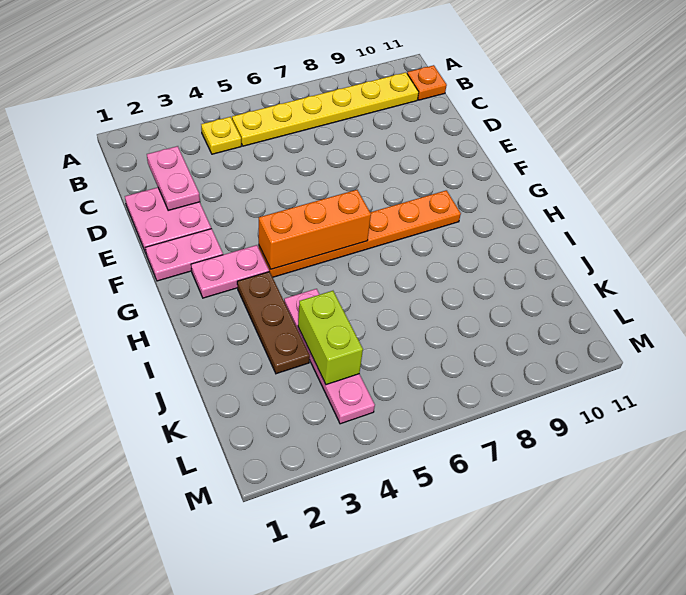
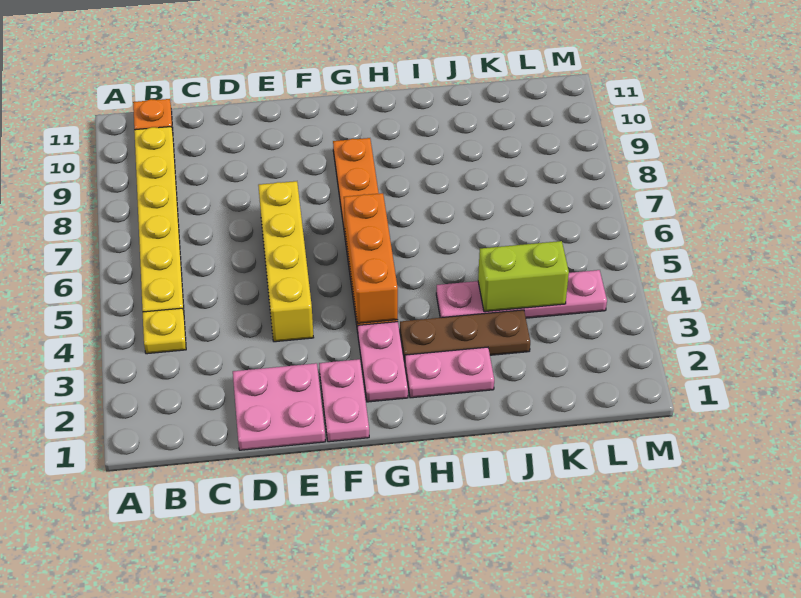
pink plate C2:D2 level 2 -> pink plate H2:I2 level 1
none -> yellow brick E4:E7 level 1

